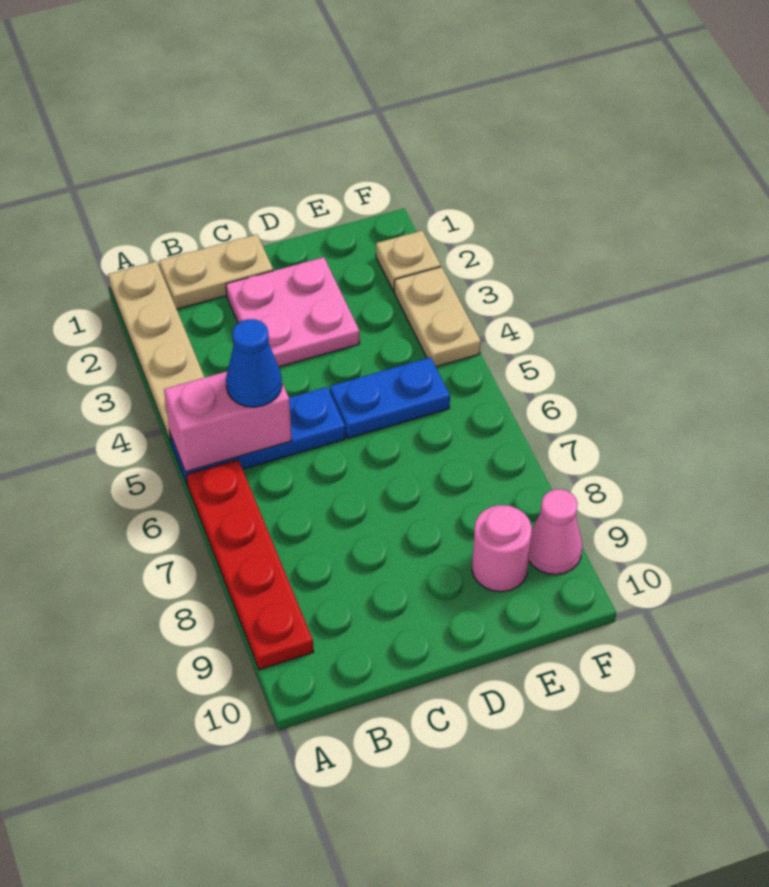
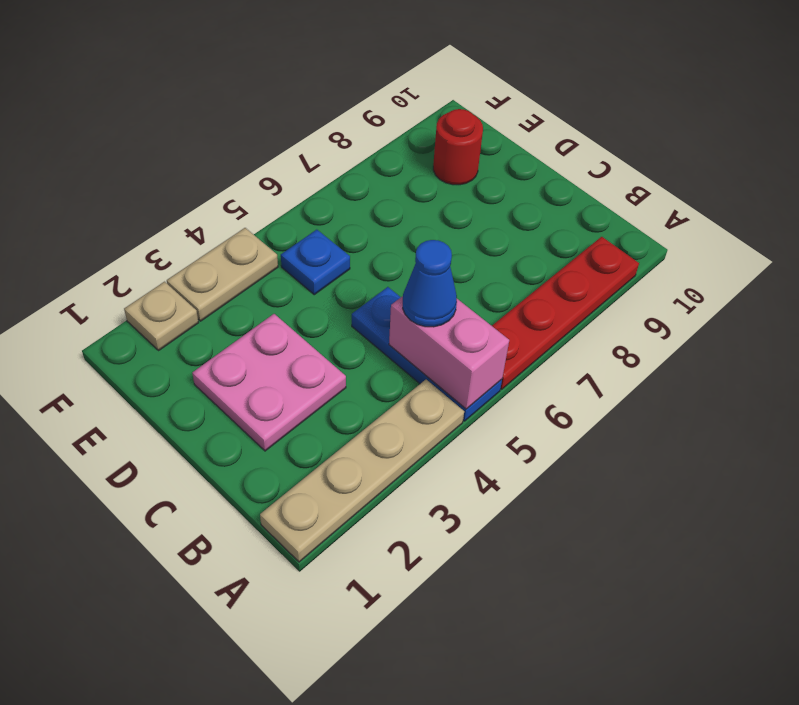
tan plate B1:C1 level 1 -> none
blue plate D5:E5 level 1 -> blue plate E5 level 1
pink round brick E9 level 1 -> red round brick E9 level 1
pink cone F9 level 1 -> none

